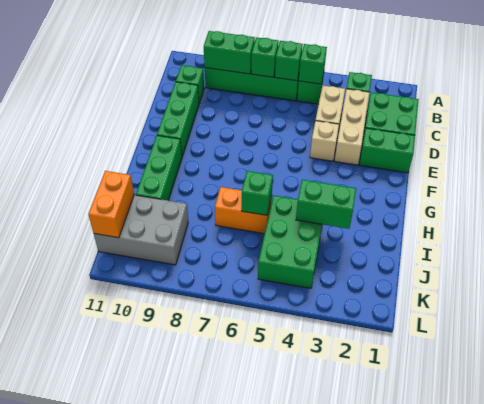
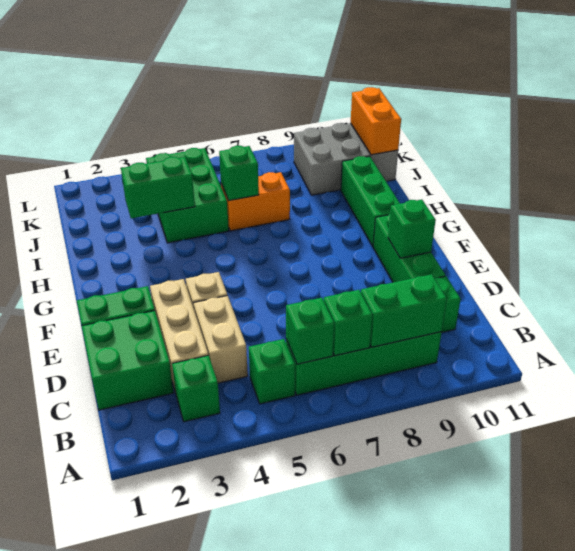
green brick B5 level 2 -> green brick E10 level 2

